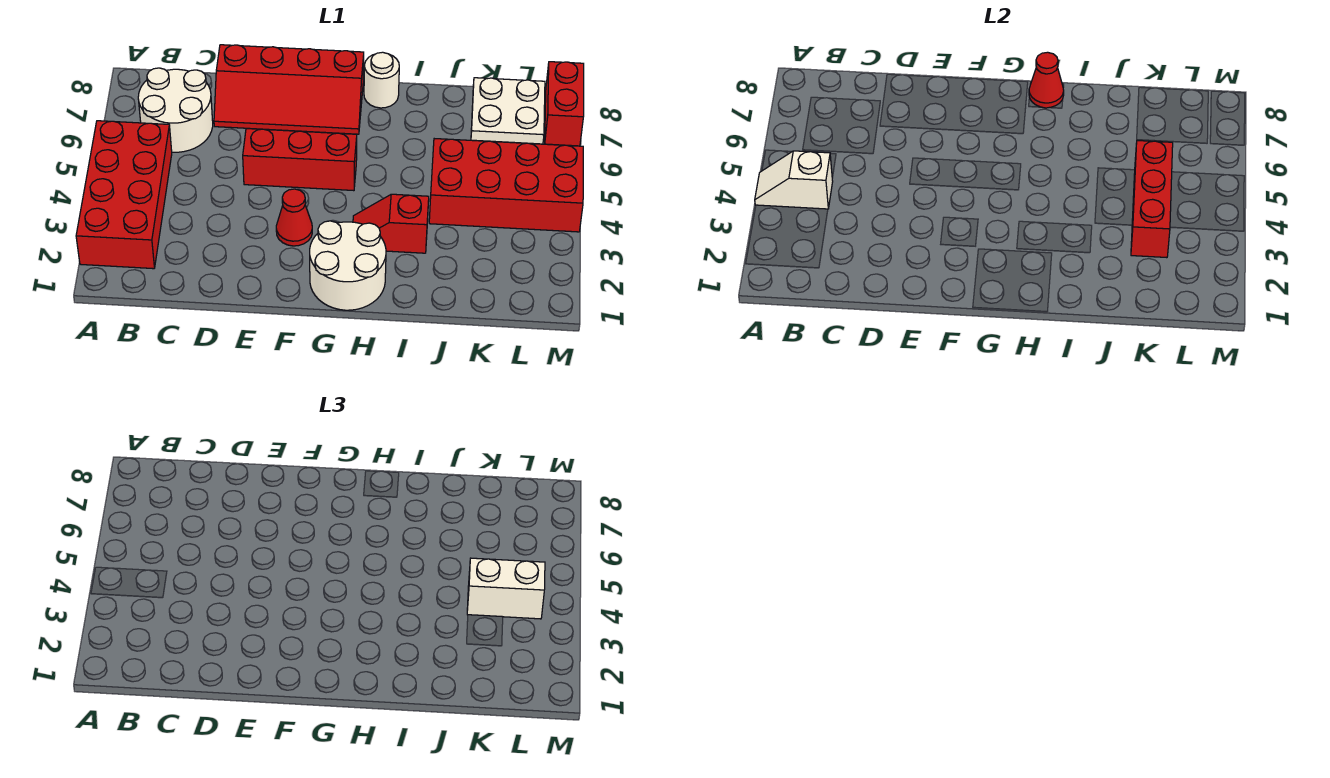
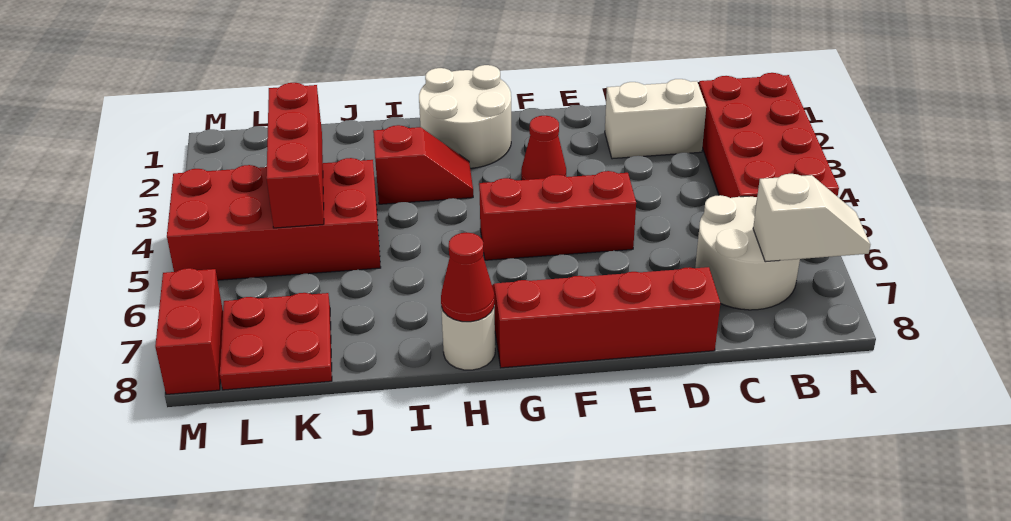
white slope A4:B4 level 2 top B -> white slope A7:B7 level 2 top B
white brick K4:L4 level 3 -> white brick C2:D2 level 1
white plate K7:L8 level 1 -> red plate K7:L8 level 1

